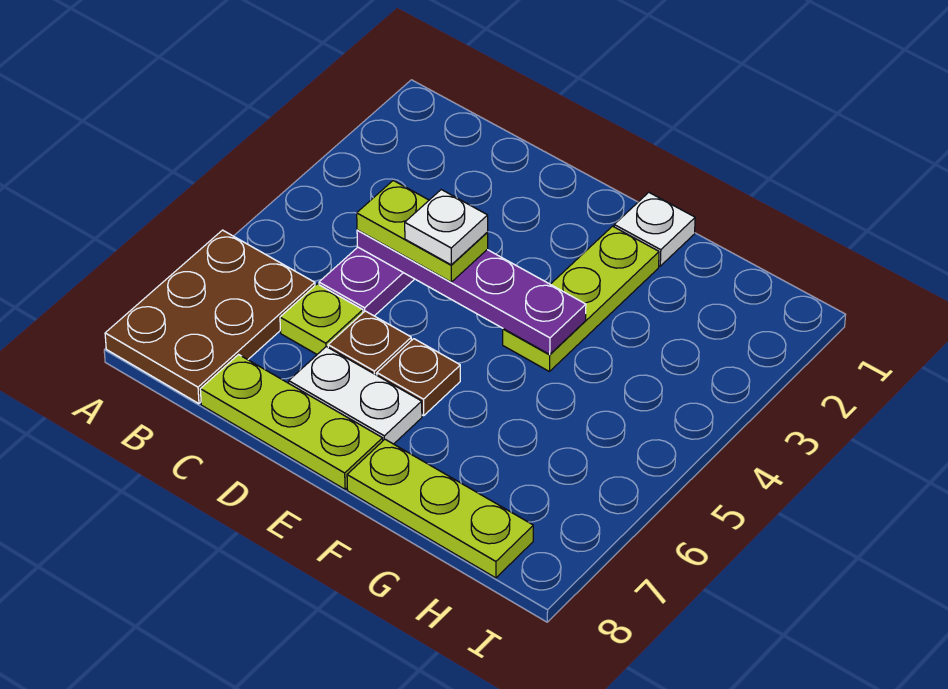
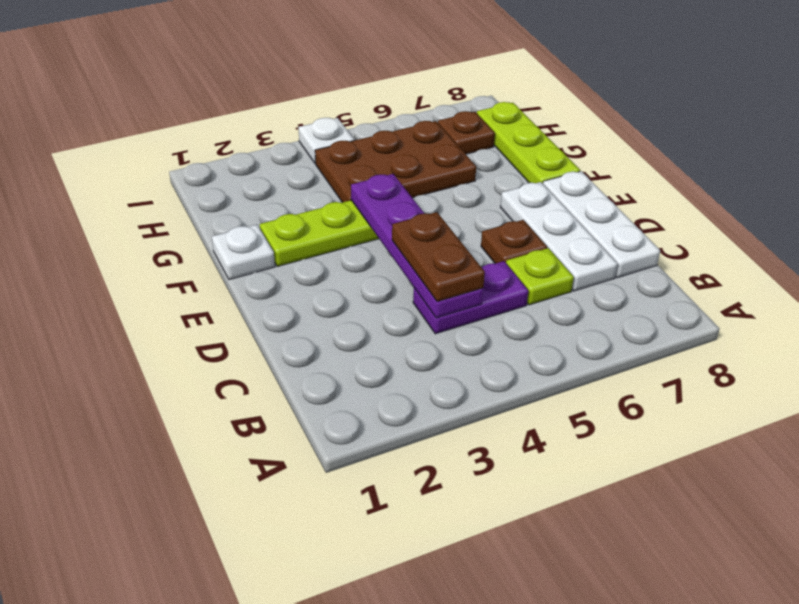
brown plate A6:B8 level 1 -> brown plate G4:H6 level 1
lime plate C4:D4 level 3 -> brown plate C4:D4 level 3
lime plate C8:E8 level 1 -> white plate C8:E8 level 1
white plate D4 level 4 -> white plate I4 level 1
white plate D7:E7 level 1 -> white plate C7:E7 level 1
brown plate E6 level 1 -> brown plate H7 level 1

